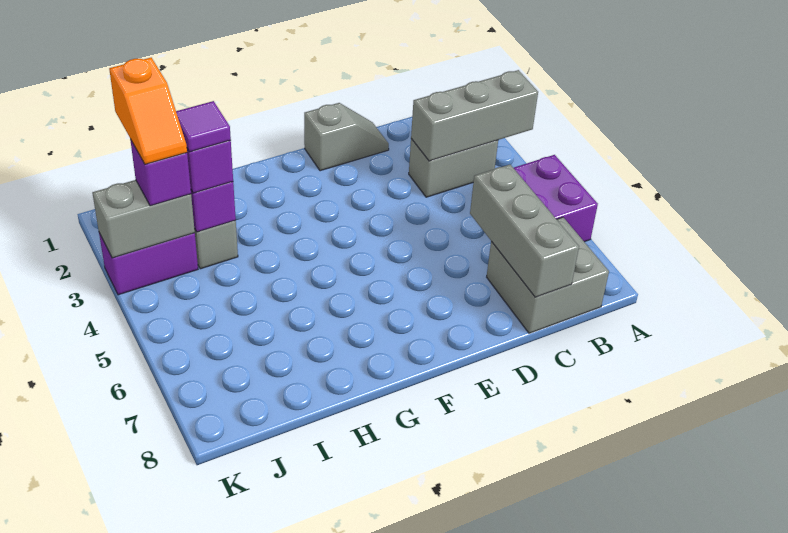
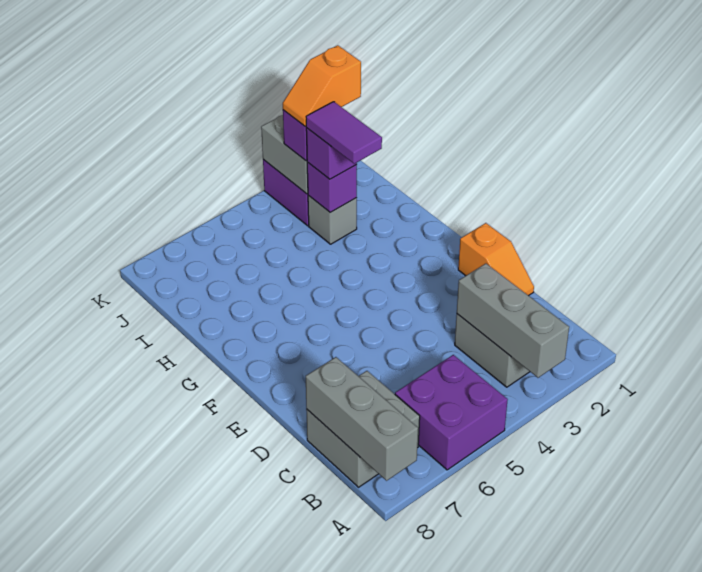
grey brick C6:C8 level 2 -> grey brick A8:C8 level 2
grey slope D1:E1 level 1 top E -> orange slope D1:E1 level 1 top E
purple tile I3 level 4 -> purple tile H3:I3 level 4

